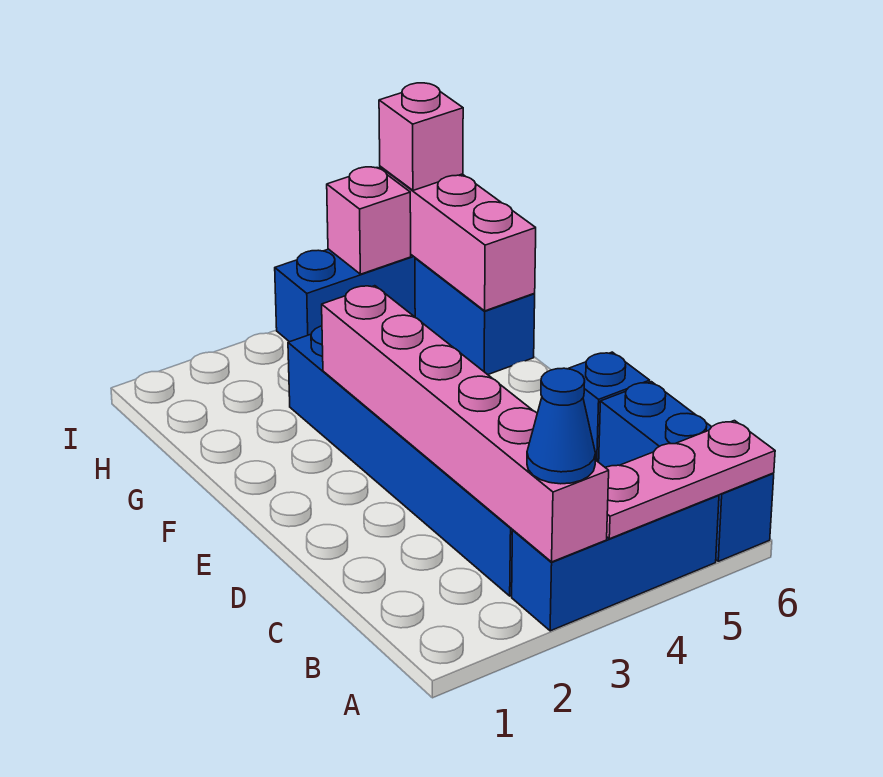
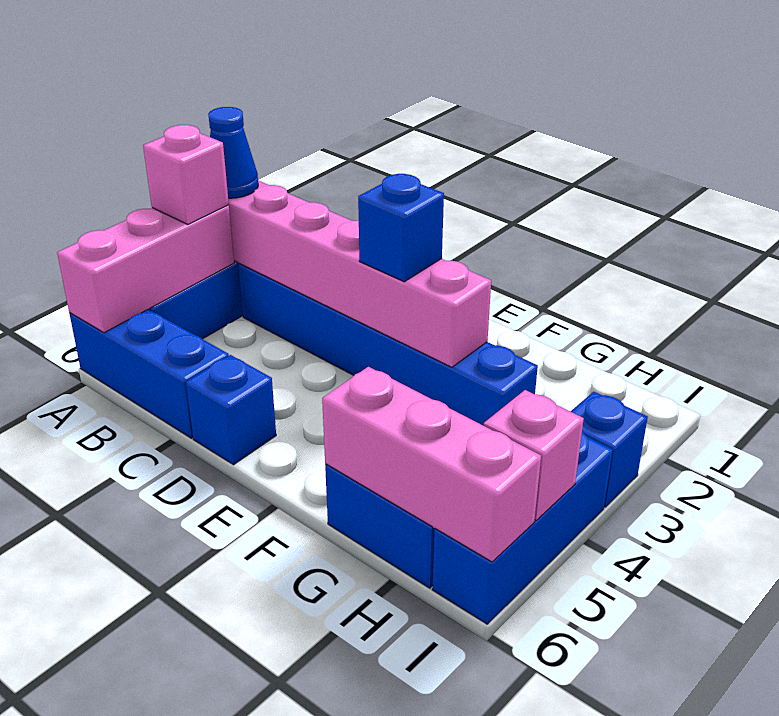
pink plate A4:A6 level 2 -> pink brick A4:A6 level 2
none -> blue brick E3 level 3
none -> blue brick I3 level 1
pink brick I6 level 3 -> pink brick A4 level 3

